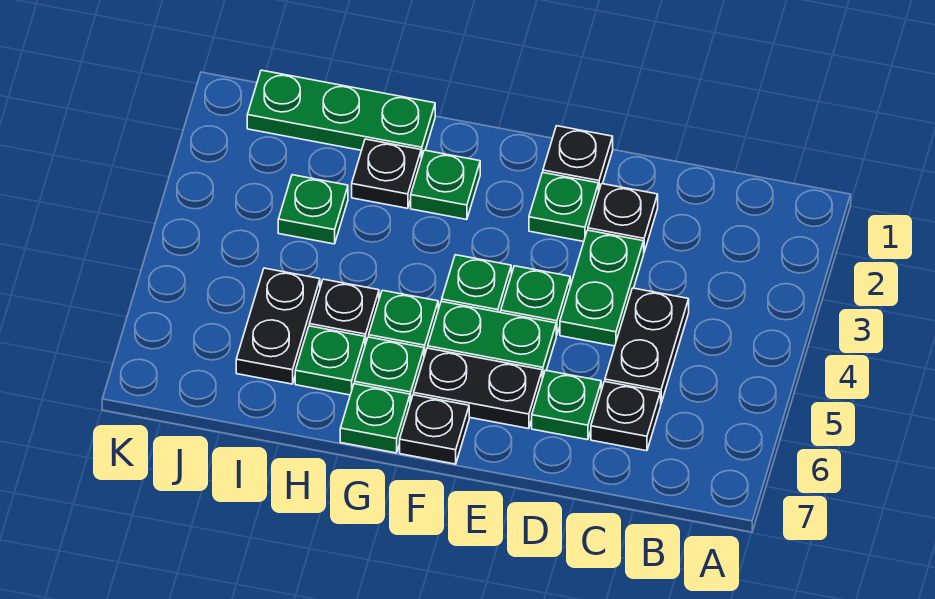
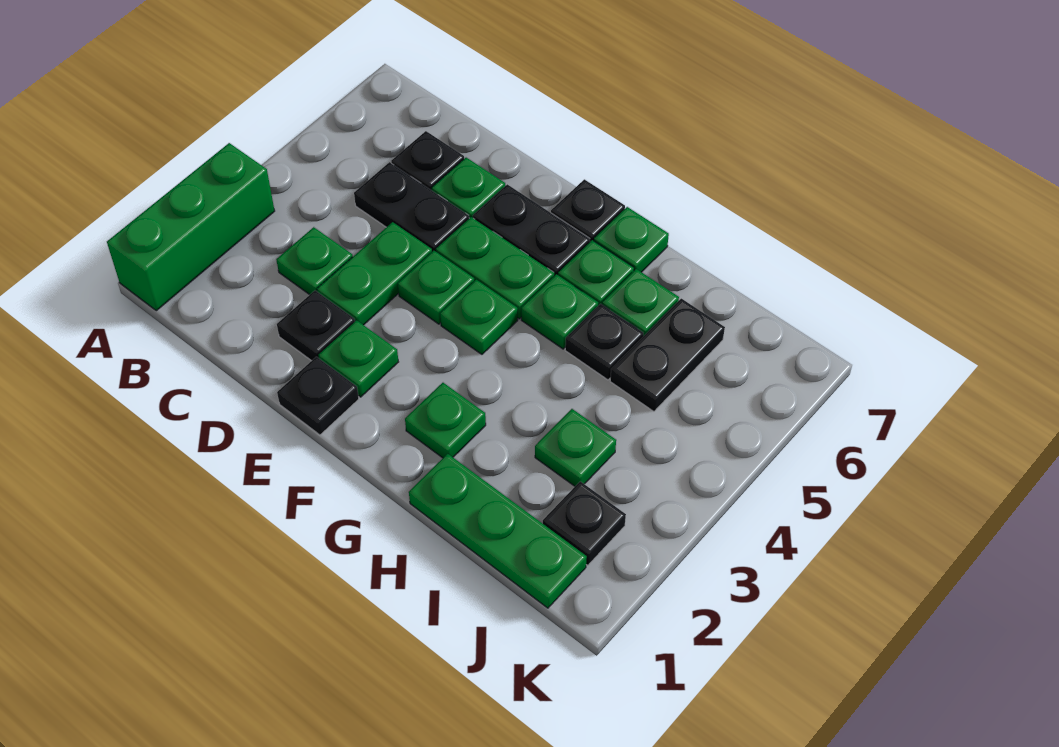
none -> green brick A1:A3 level 1
none -> green plate C3 level 1
black plate C4:C5 level 1 -> black plate C5:D5 level 1
black plate H2 level 1 -> black plate J2 level 1

